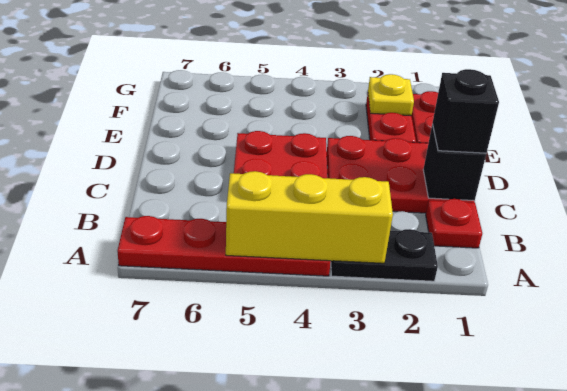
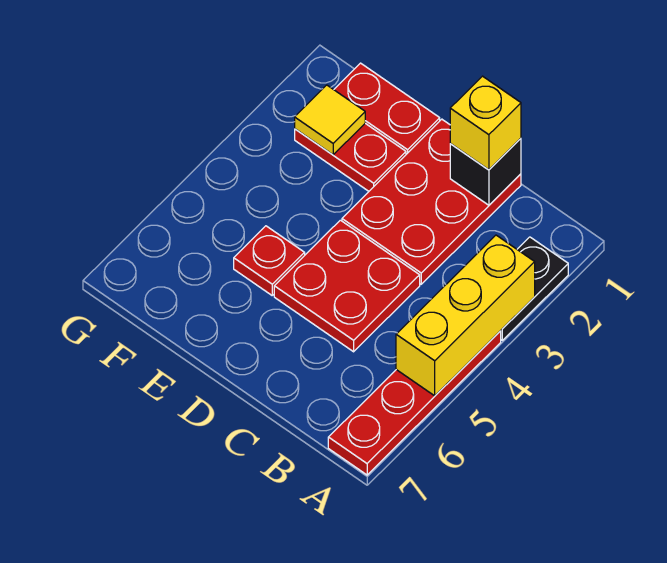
red plate B1 level 1 -> red plate E5 level 1
black brick C1 level 3 -> yellow brick C1 level 3
yellow plate F2 level 2 -> yellow tile F2 level 2

